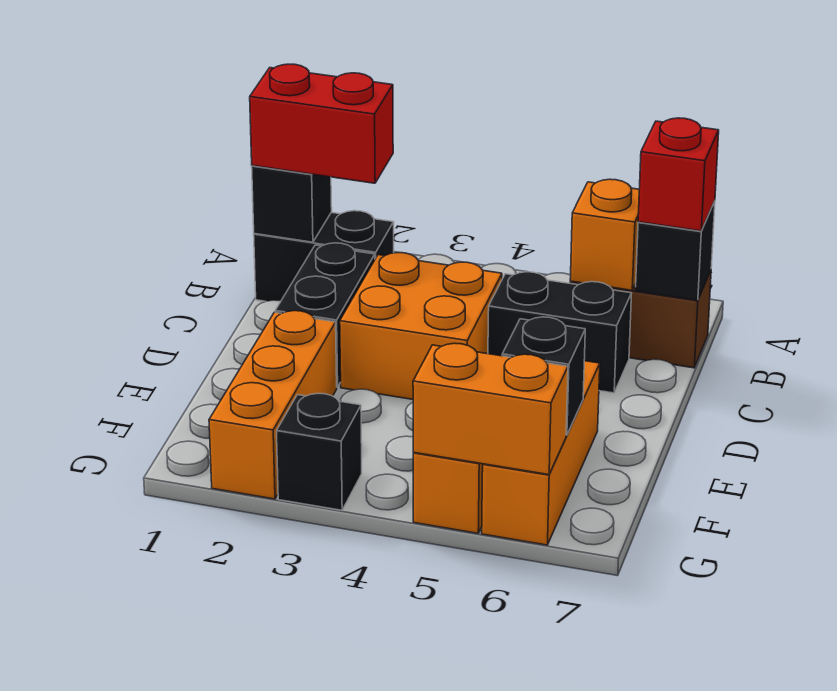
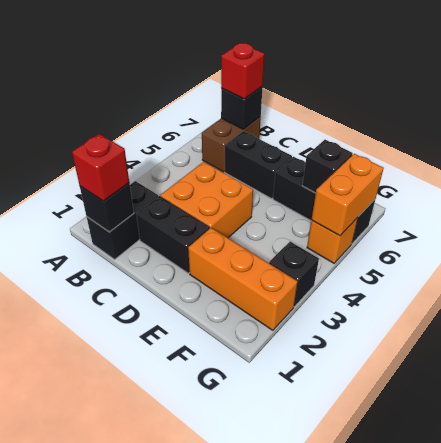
red brick B1:B2 level 3 -> red brick B1 level 3
orange brick B6 level 2 -> none
black brick C5:C6 level 1 -> black brick C6:D6 level 1
orange brick E6:G6 level 1 -> black brick E6:G6 level 1

